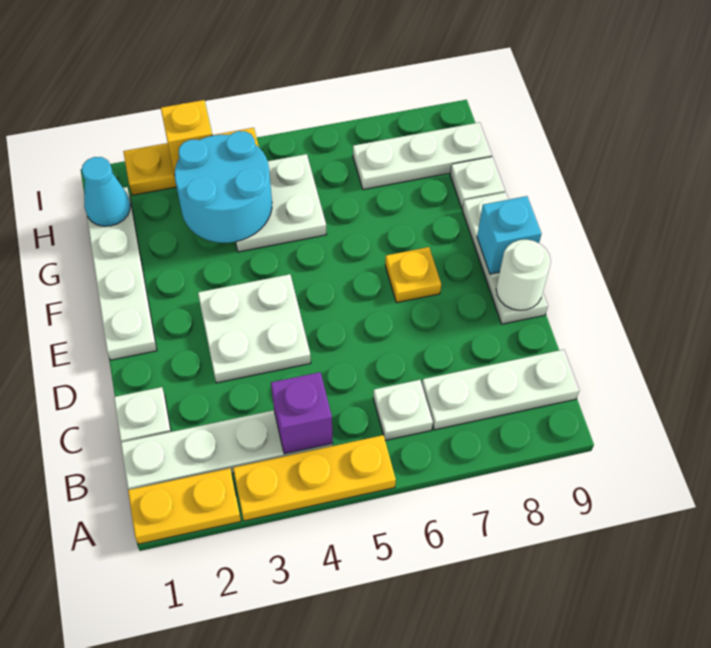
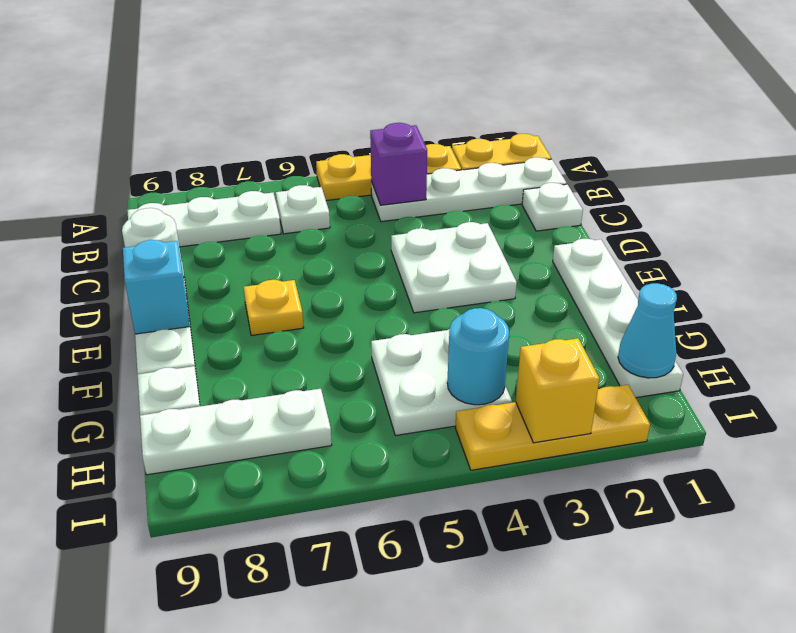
cyan round brick G3:H4 level 2 -> cyan round brick H4 level 2

